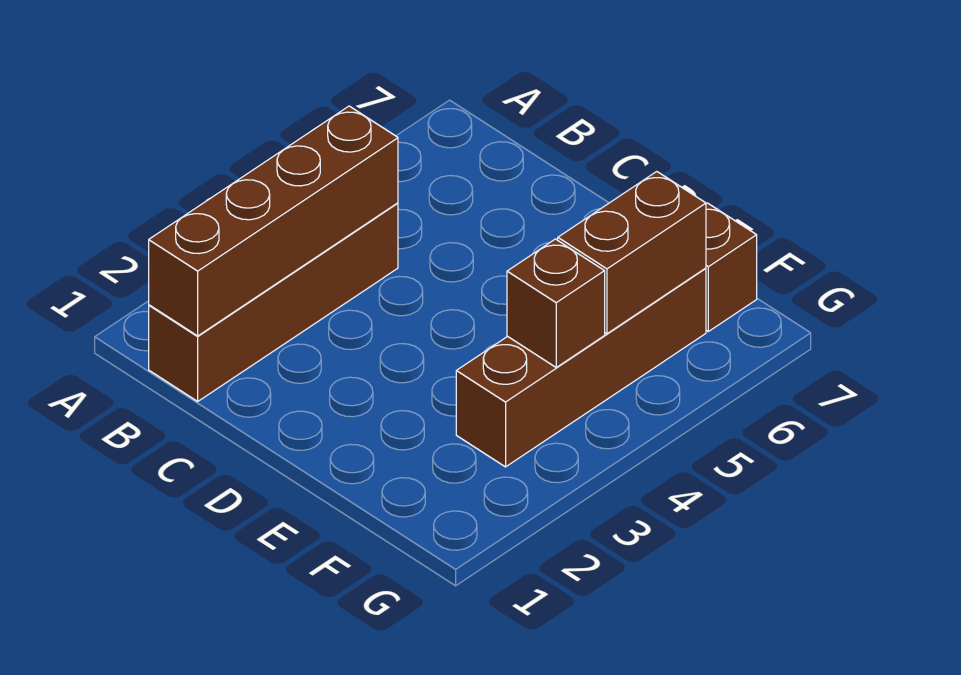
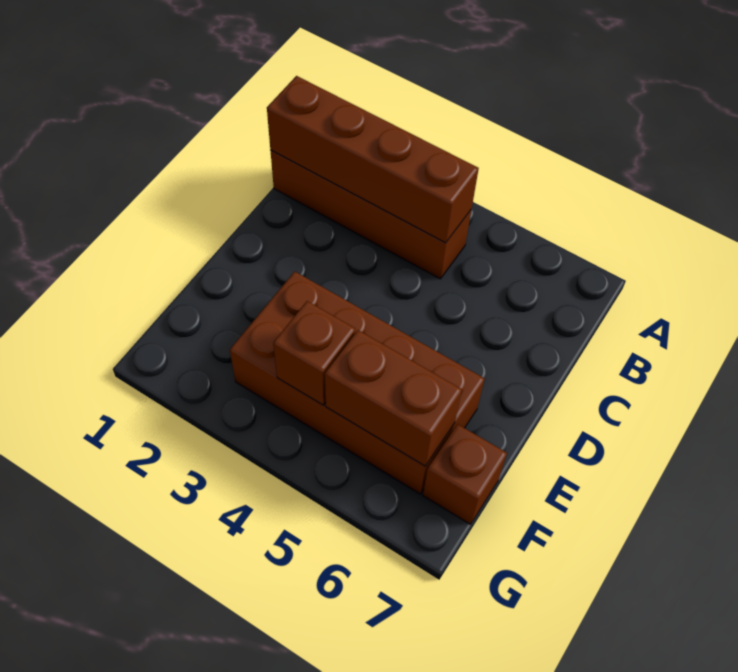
brown brick F3:F6 level 1 -> brown brick E3:F6 level 1

